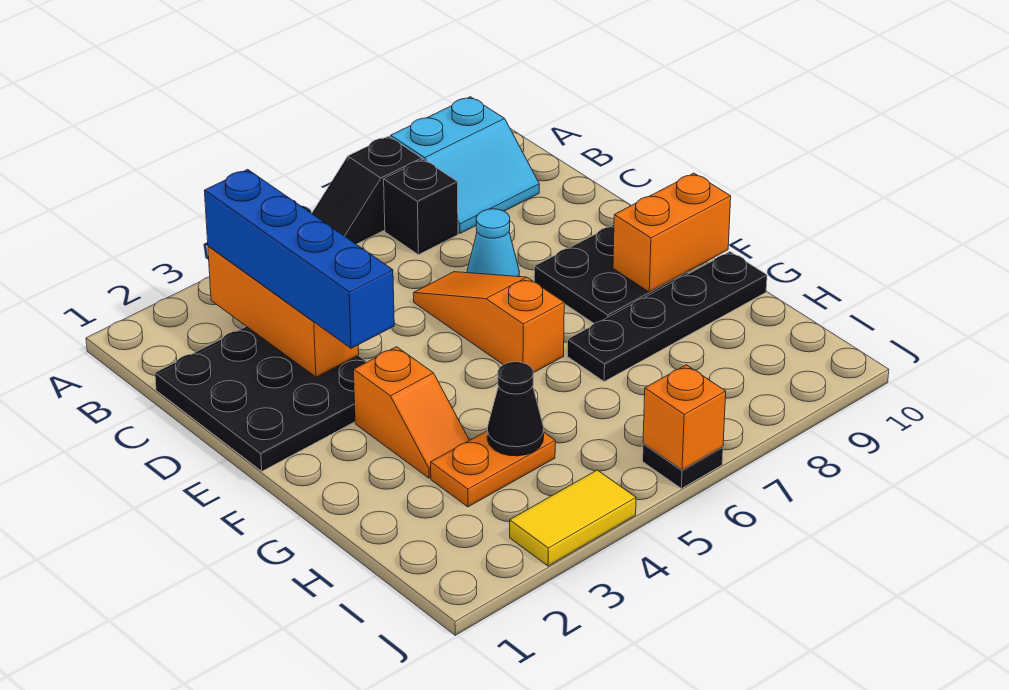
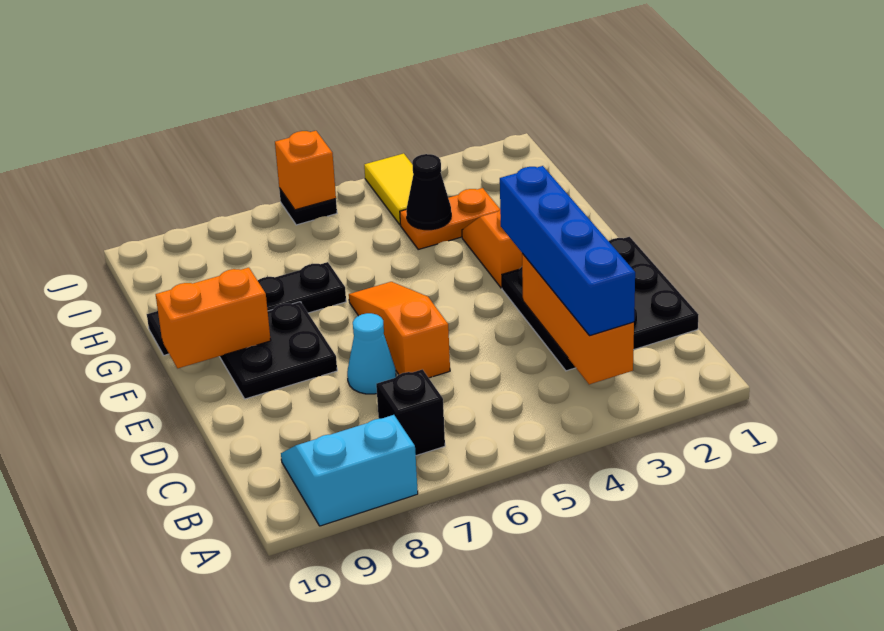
black slope A6:A7 level 1 top 7 -> none
orange slope D6:F6 level 1 top F -> orange slope D6:F6 level 1 top D
yellow tile J3:J4 level 1 -> yellow tile I4:J4 level 1

